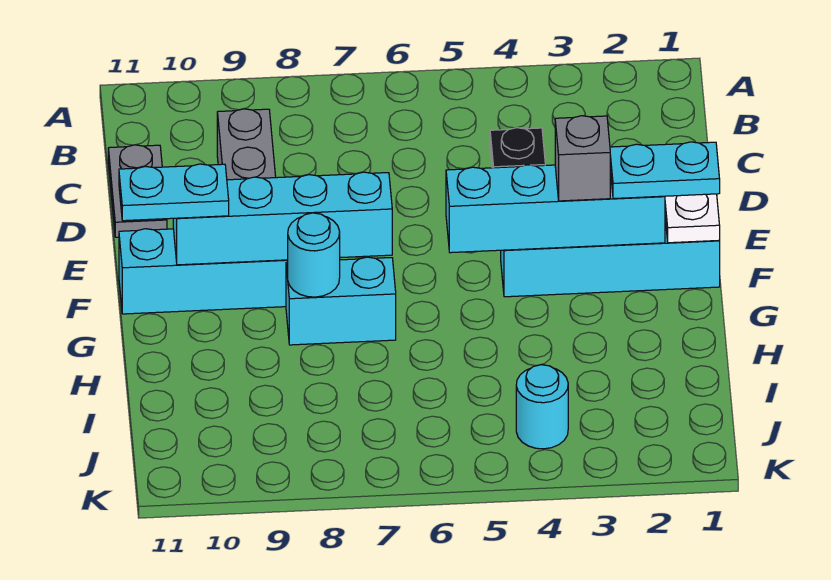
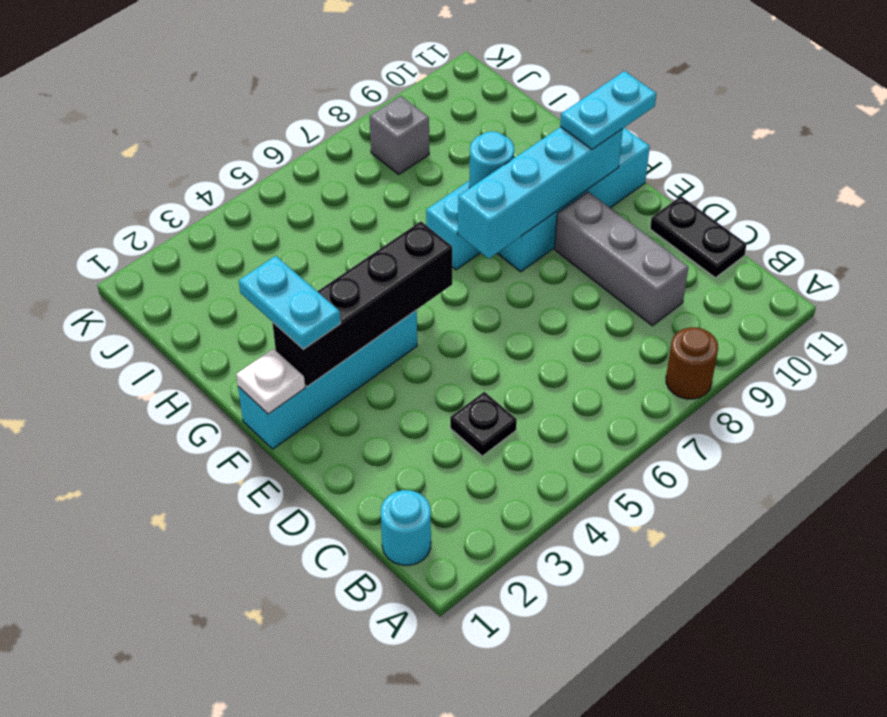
none -> brown round brick A8 level 1
grey plate C11:D11 level 1 -> black plate C11:D11 level 1
cyan plate F1:F2 level 3 -> cyan plate F2:G2 level 3
cyan brick F2:F5 level 2 -> black brick F2:F5 level 2
grey brick F3 level 3 -> grey brick J8 level 1
cyan round brick J4 level 1 -> cyan round brick B1 level 1

